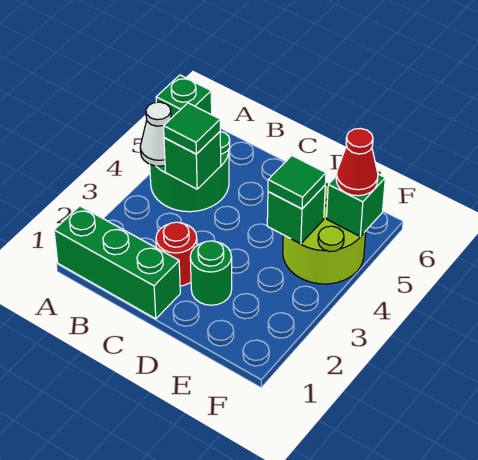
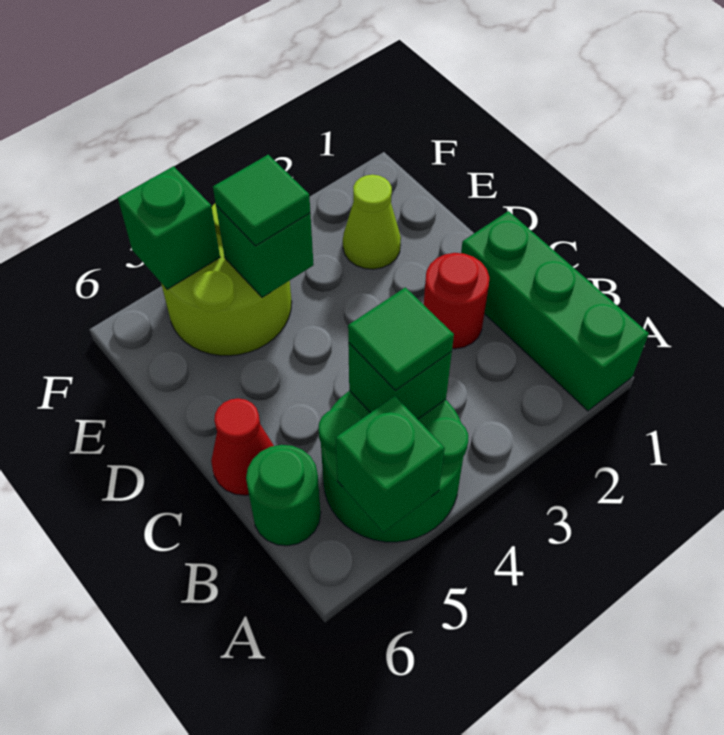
white cone A4 level 2 -> none
green round brick D2 level 1 -> green round brick B6 level 1
none -> lime cone E2 level 1
red cone F5 level 3 -> red cone C6 level 1

